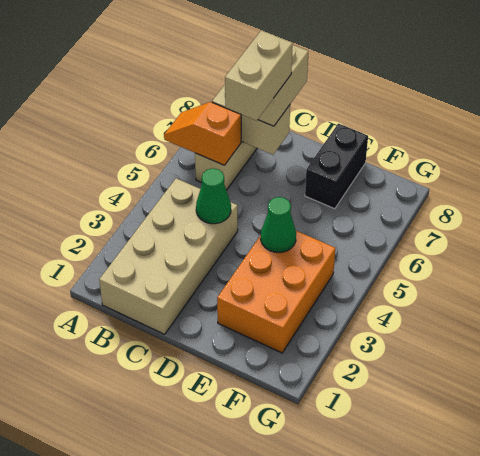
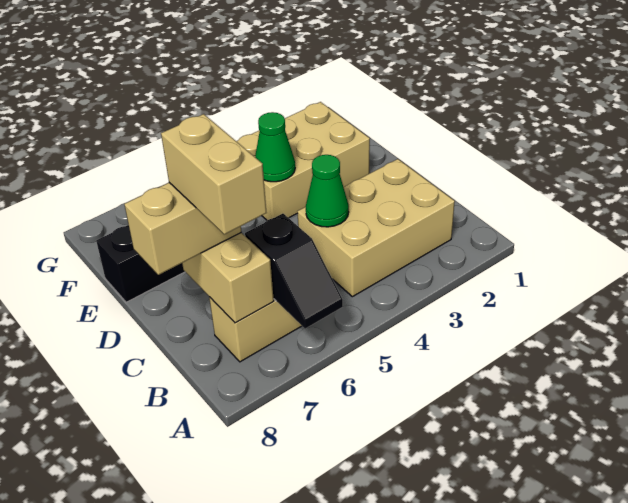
orange slope A6:B6 level 2 top B -> black slope A6:B6 level 2 top B
tan brick B1:C4 level 1 -> tan brick B2:C4 level 1
tan brick C6:C7 level 4 -> tan brick B7:C7 level 4
orange brick E2:F4 level 1 -> tan brick E2:F4 level 1

